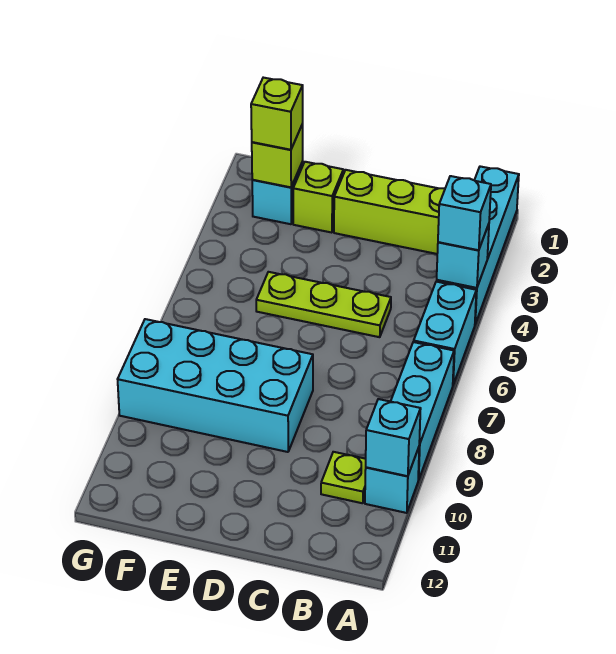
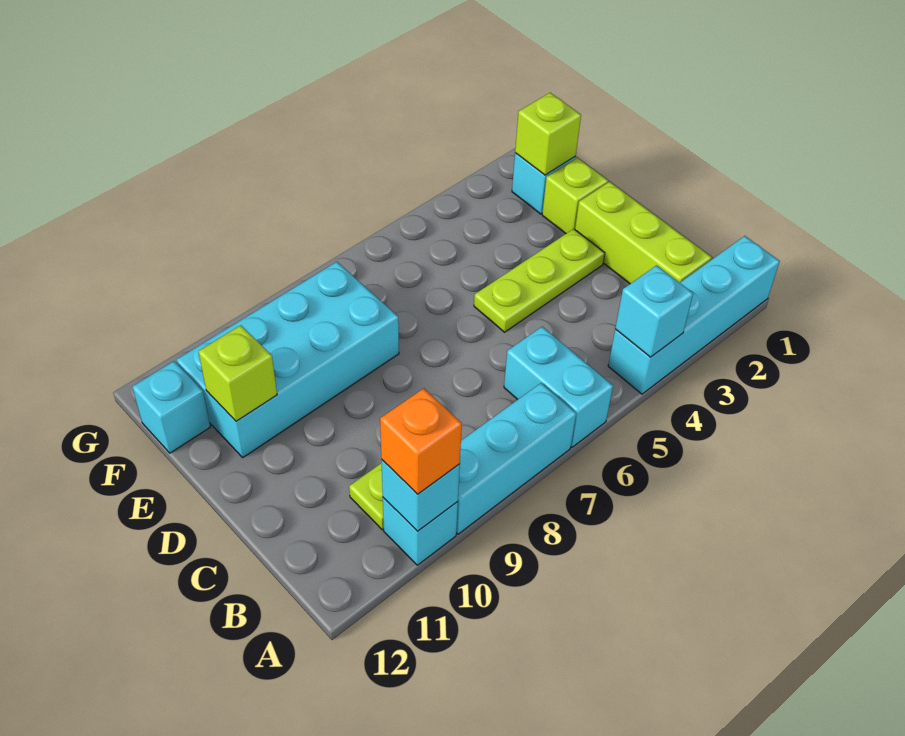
cyan brick A4 level 3 -> cyan brick F12 level 1
cyan brick A5:A6 level 1 -> cyan brick A6:B6 level 1
none -> orange brick A10 level 3
lime plate C5:E5 level 1 -> lime plate D3:D5 level 1
cyan brick D8:G9 level 1 -> cyan brick E8:F11 level 1
lime brick F2 level 3 -> lime brick E11 level 2

